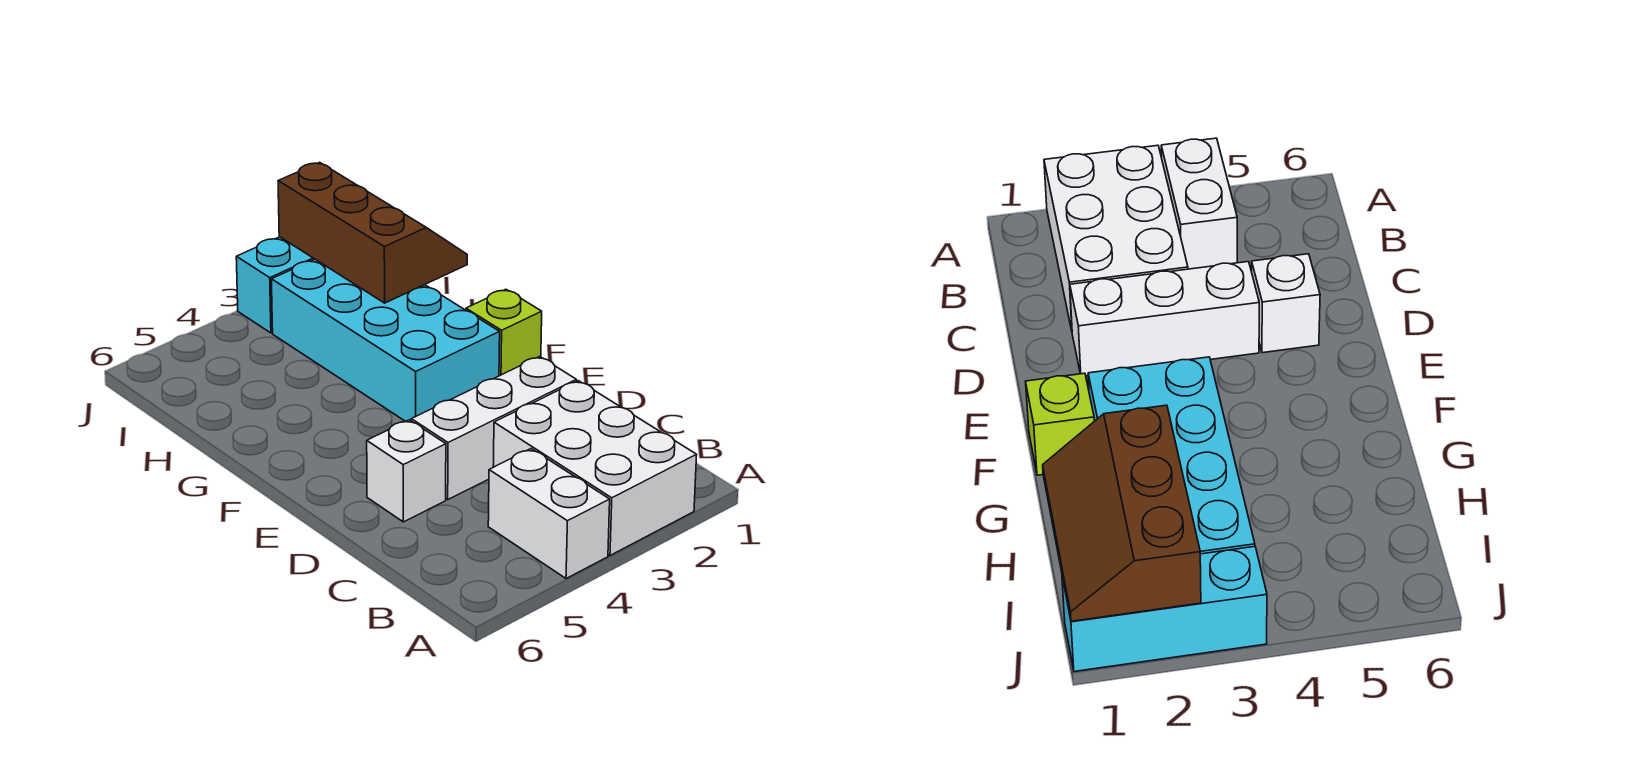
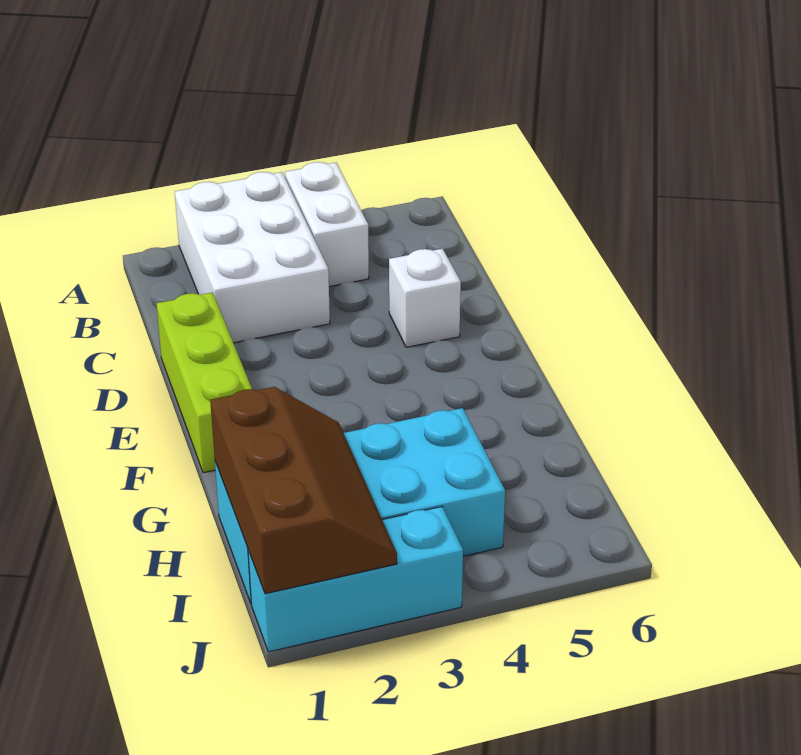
white brick D2:D4 level 1 -> none
lime brick F1 level 1 -> lime brick D1:F1 level 1
cyan brick F2:I3 level 1 -> cyan brick H1:I4 level 1
brown slope H1:J2 level 2 top 2 -> brown slope H1:J2 level 2 top 1

